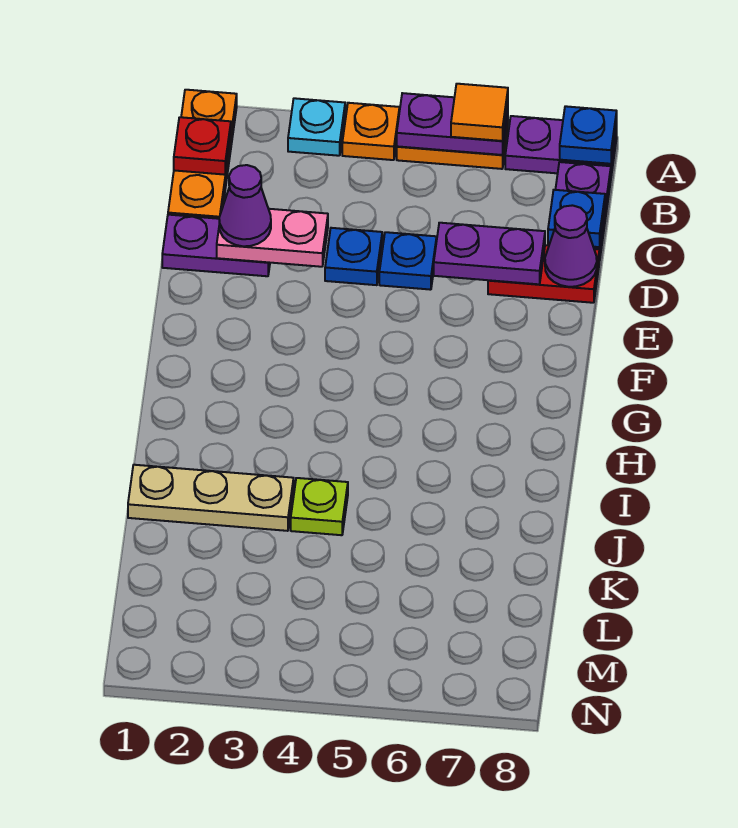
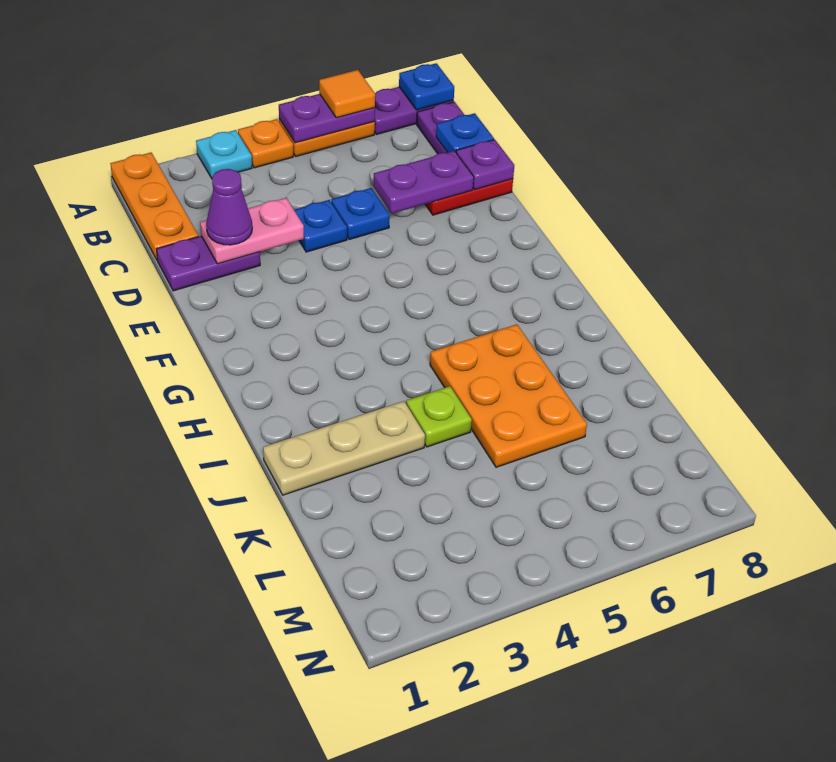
red plate B1 level 2 -> none
purple cone D8 level 2 -> purple plate D8 level 2
none -> orange plate I5:K6 level 1

